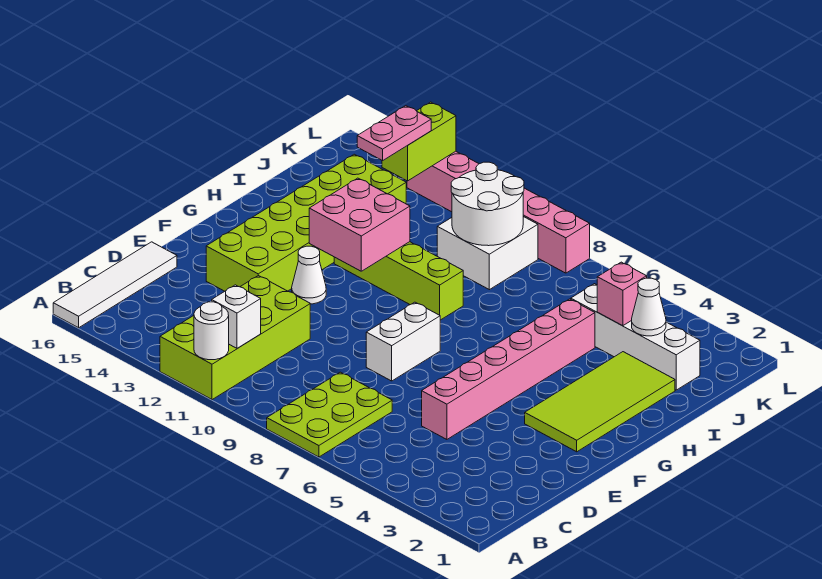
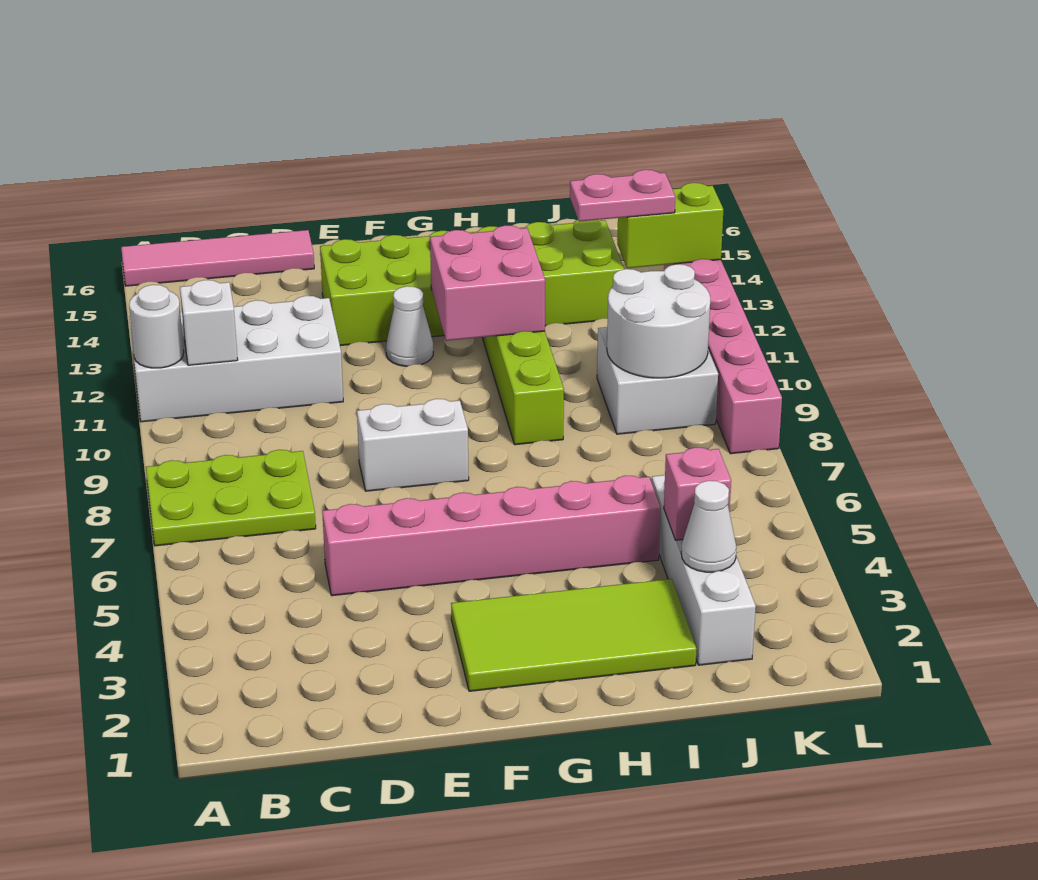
lime brick A11:D12 level 1 -> white brick A11:D12 level 1
white tile A16:D16 level 1 -> pink tile A16:D16 level 1

